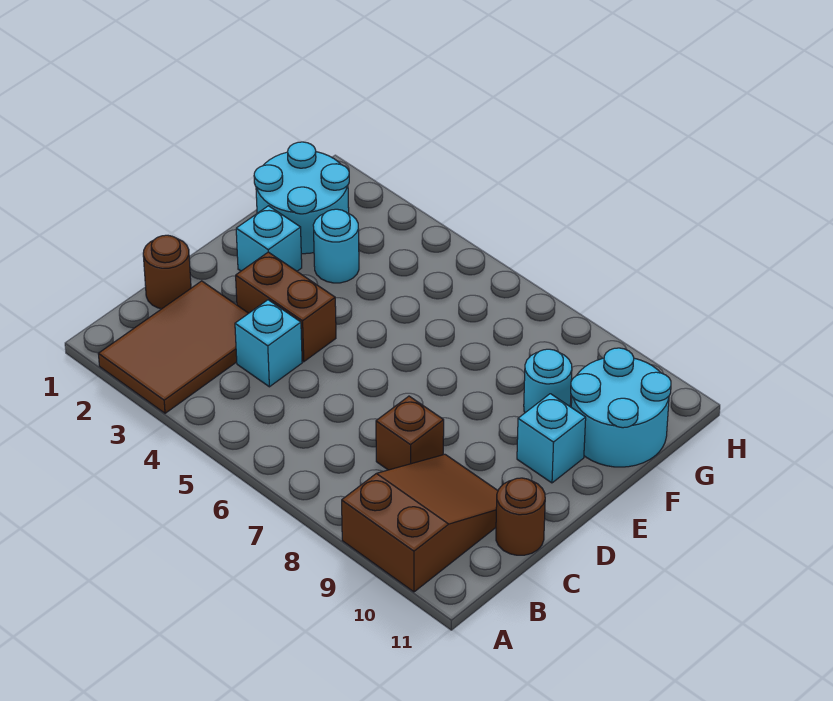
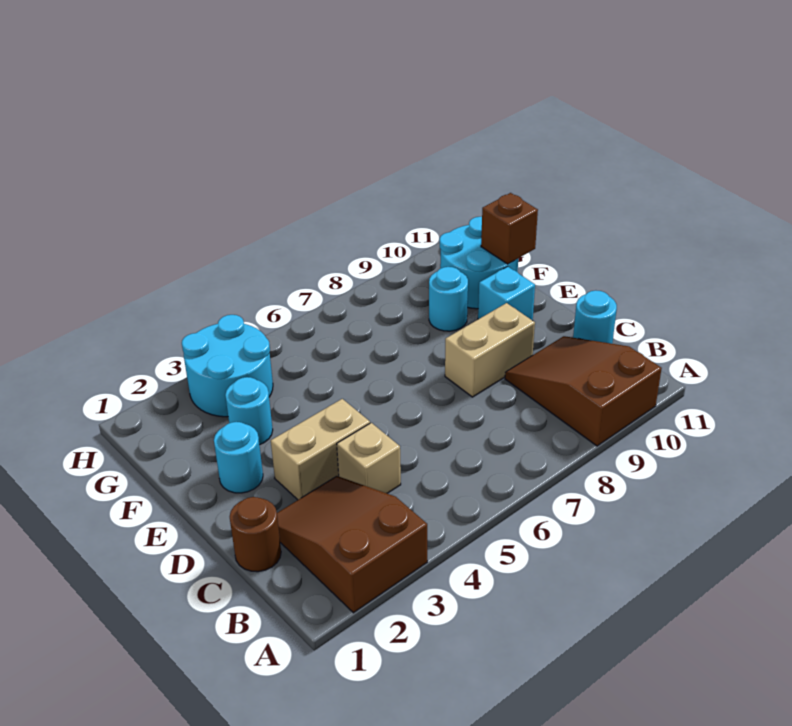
brown tile A2:C3 level 1 -> brown slope A2:C3 level 1 top A
cyan brick C4 level 1 -> tan brick C4 level 1
brown brick C8 level 1 -> brown brick F11 level 2
brown round brick C11 level 1 -> cyan round brick C11 level 1
brown brick D3:D4 level 1 -> tan brick D3:D4 level 1
none -> tan brick D8:D9 level 1
cyan brick E2 level 1 -> cyan round brick E2 level 1
cyan round brick F1:G2 level 1 -> cyan round brick G3:H4 level 1

